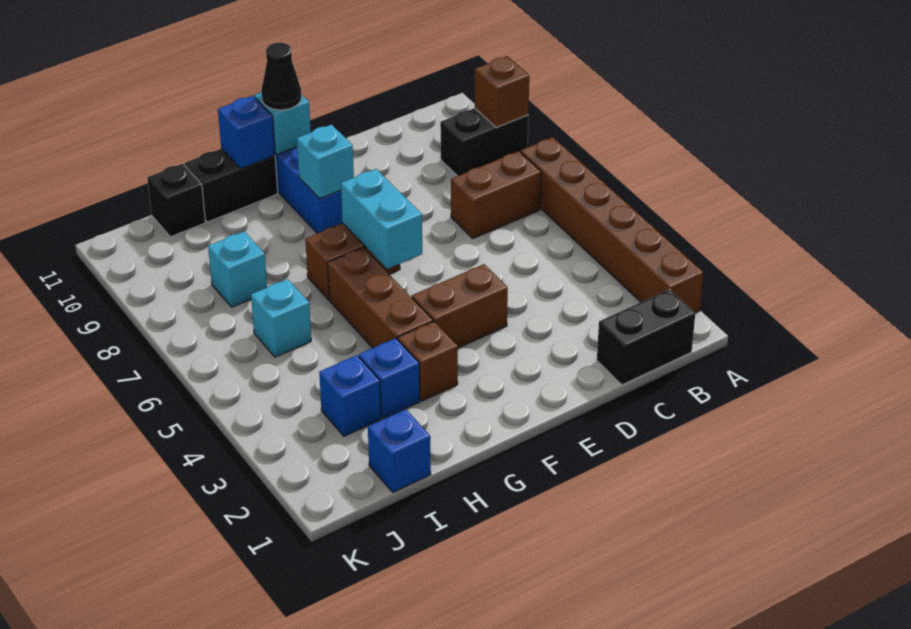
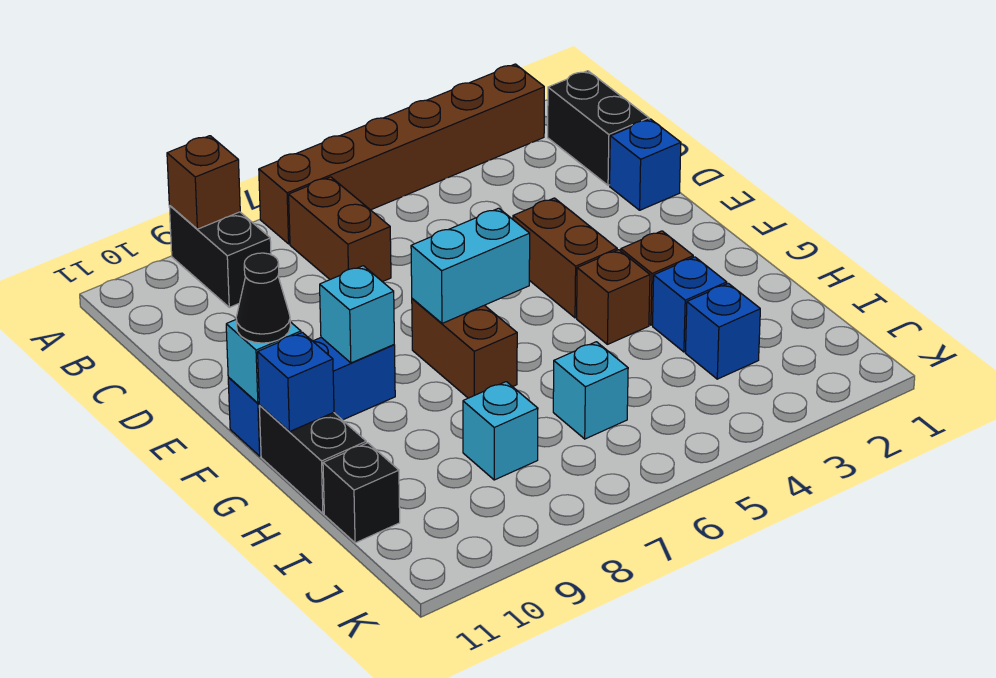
brown brick G4:G6 level 1 -> brown brick G4 level 1
blue brick I1 level 1 -> blue brick D1 level 1

